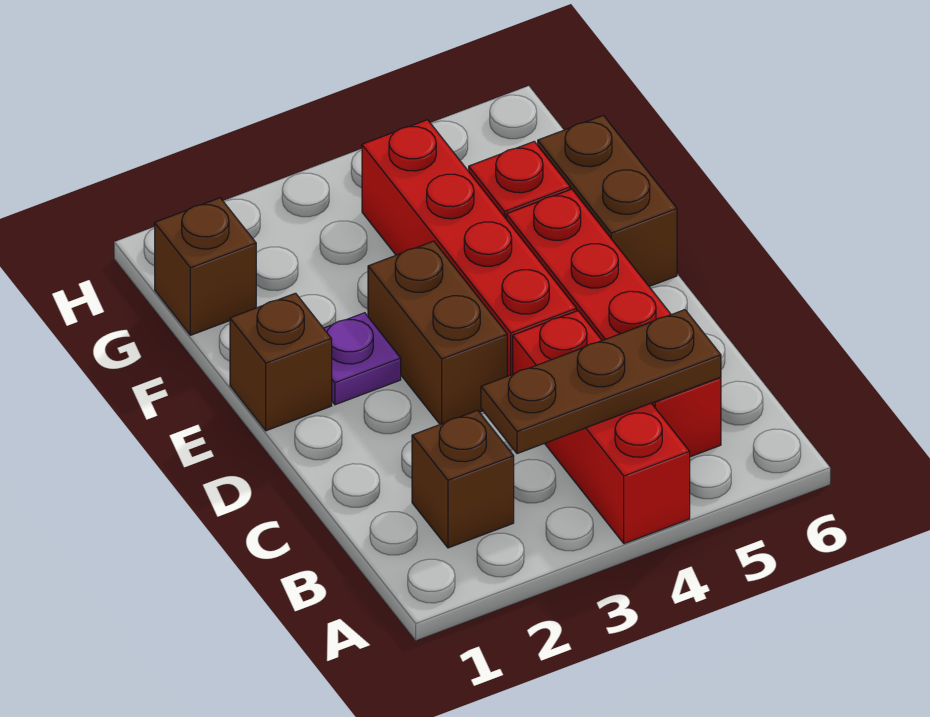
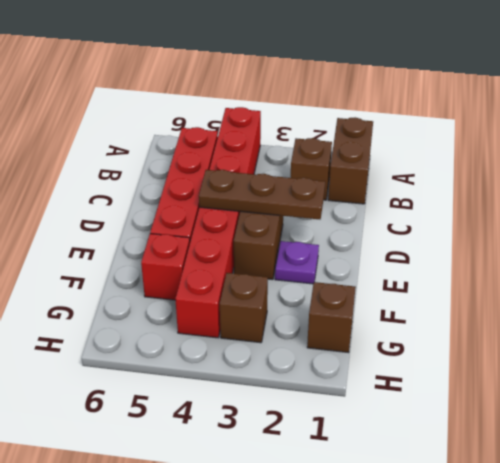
brown plate B3:B5 level 2 -> brown plate D2:D4 level 2
brown brick E1 level 1 -> brown brick G3 level 1
brown brick E6:F6 level 1 -> brown brick A1:B1 level 1

